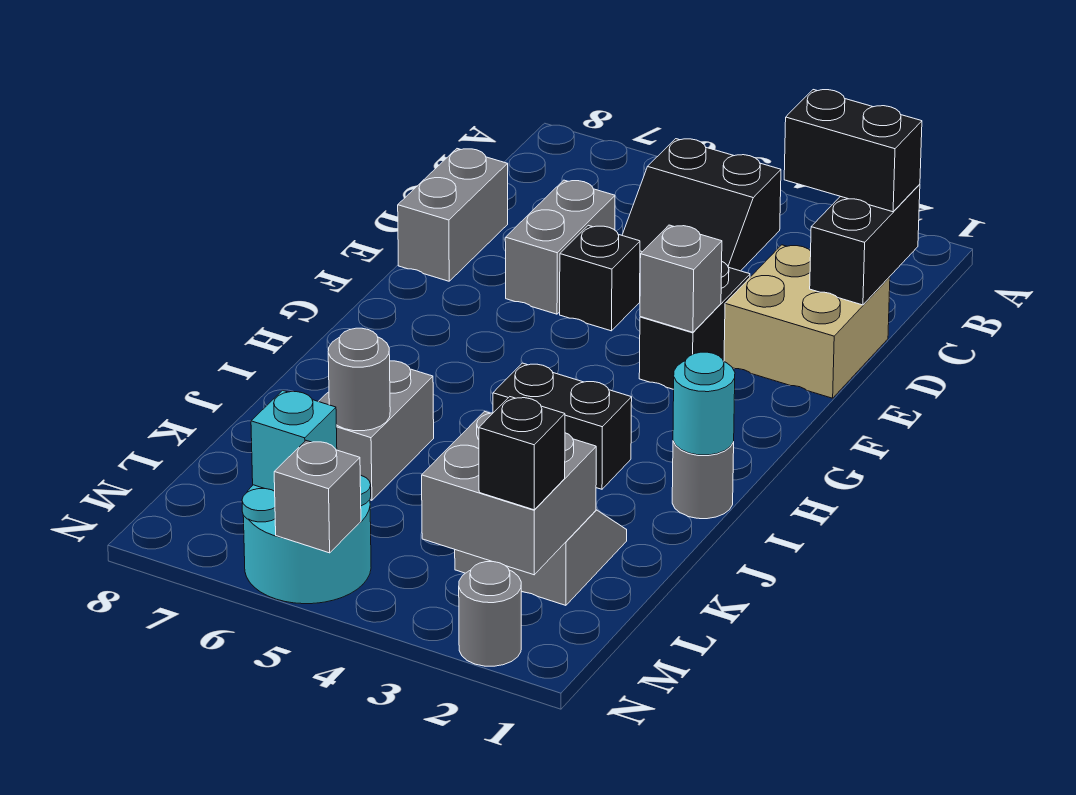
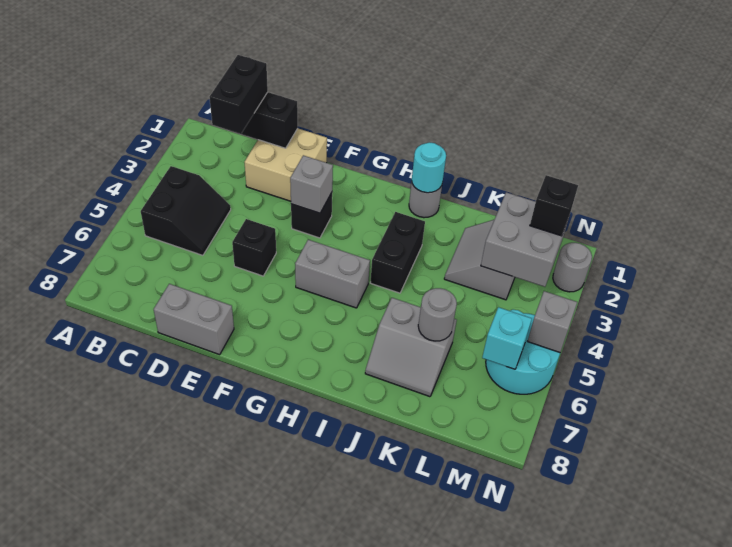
grey brick D6:E6 level 1 -> grey brick G5:H5 level 1
black brick E3:F3 level 1 -> black brick F3 level 1

